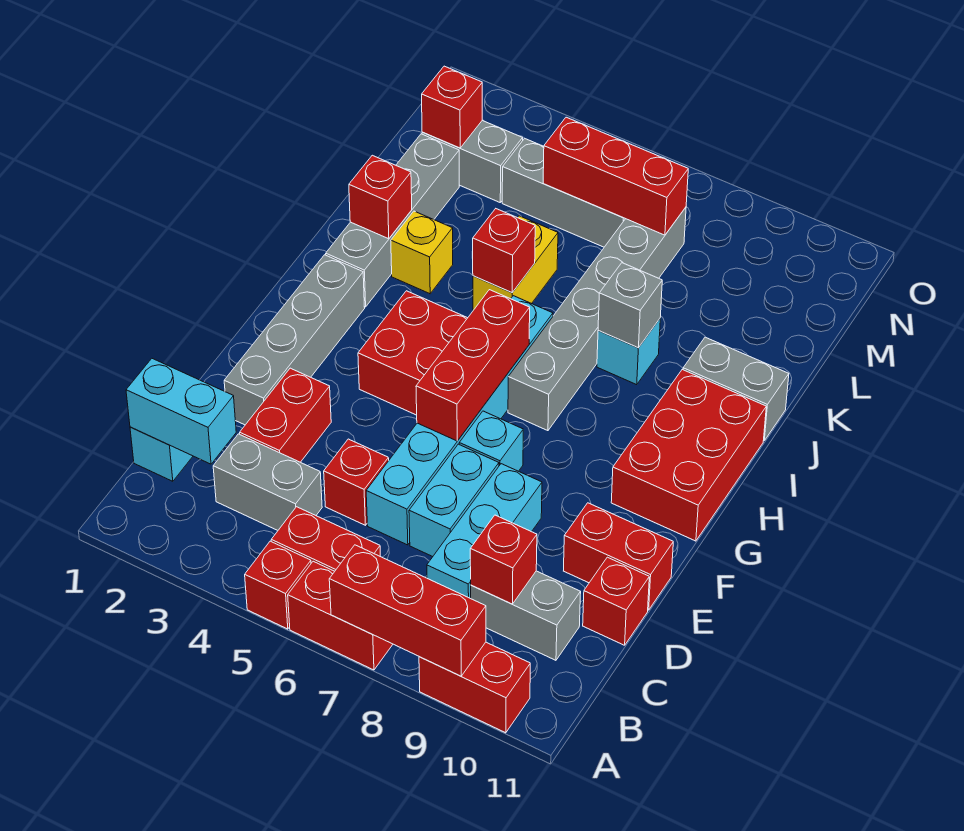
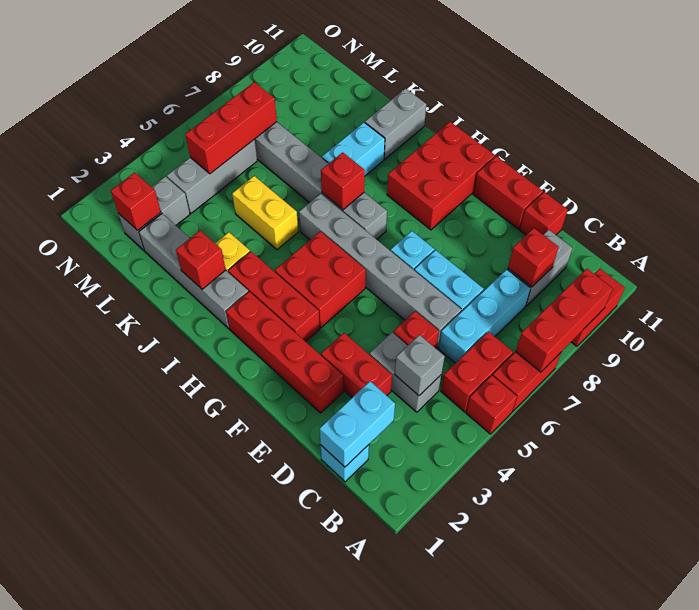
grey brick C3:C4 level 1 -> grey brick C4:D4 level 1
cyan brick C8:E8 level 1 -> cyan brick C6:C8 level 1
cyan brick D6:I6 level 1 -> grey brick D6:I6 level 1
grey brick E2:H2 level 1 -> red brick E2:H2 level 1
red brick E10:E11 level 1 -> red brick E11:F11 level 1
red brick F6:H6 level 2 -> red brick G3:I3 level 1
red brick G10:I11 level 1 -> red brick G9:H11 level 1
red brick J5 level 2 -> red brick I7 level 2
cyan brick J8 level 1 -> cyan brick J8:J9 level 1
grey brick J8 level 2 -> grey brick C4 level 2

